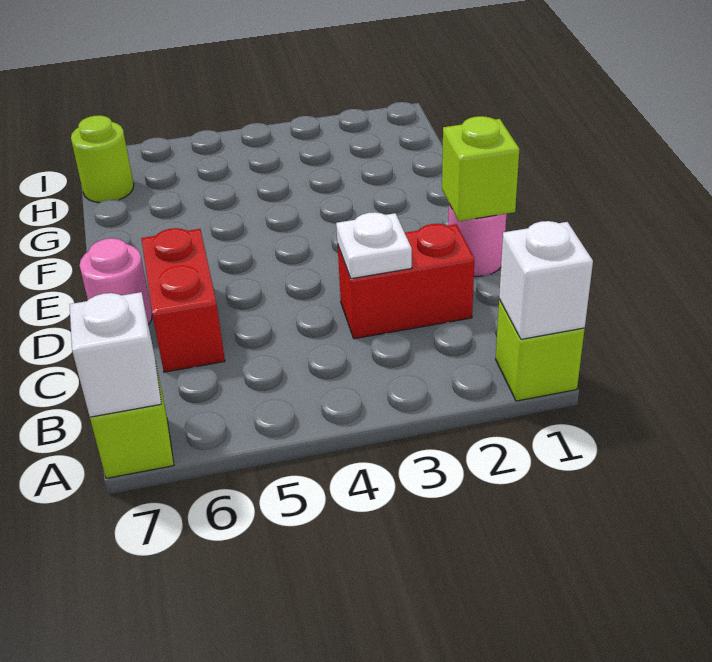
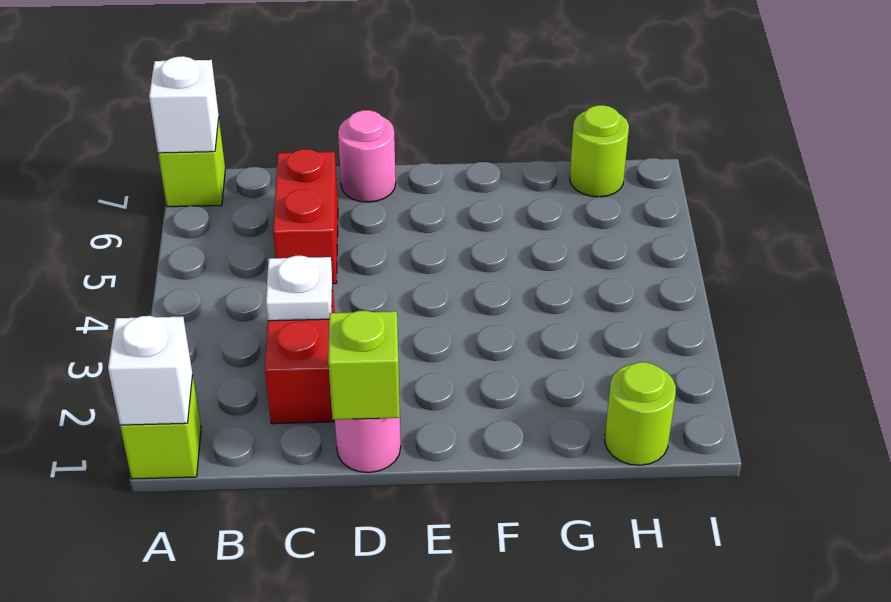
red brick C6:D6 level 1 -> red brick C5:C6 level 1
none -> lime round brick H1 level 1

